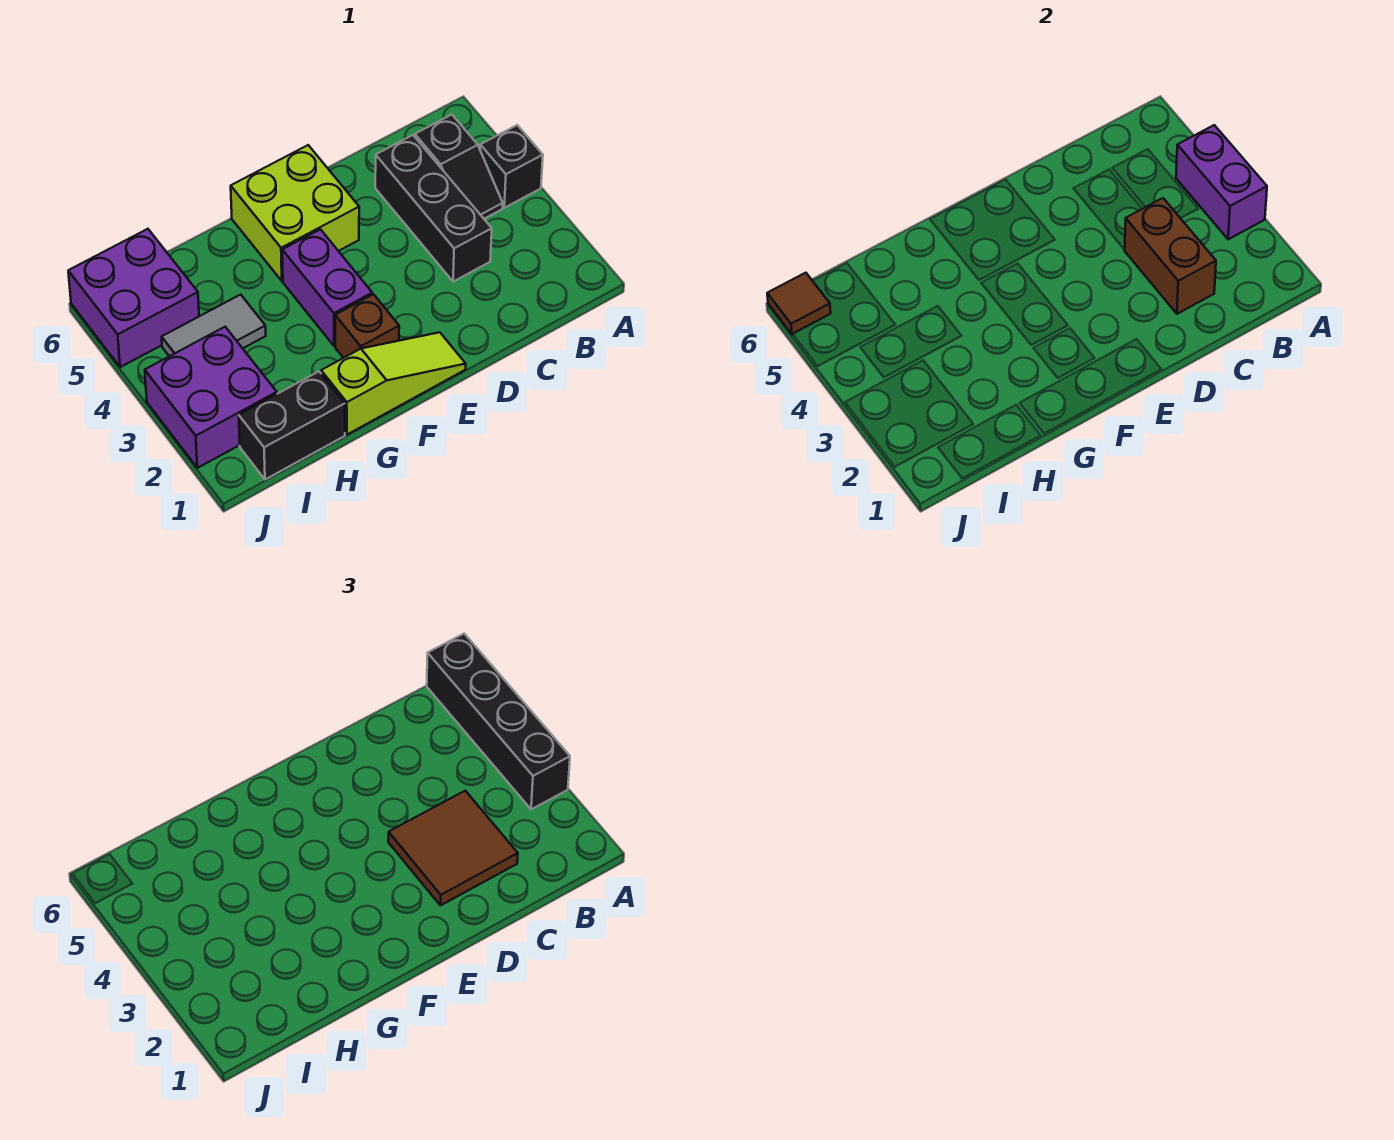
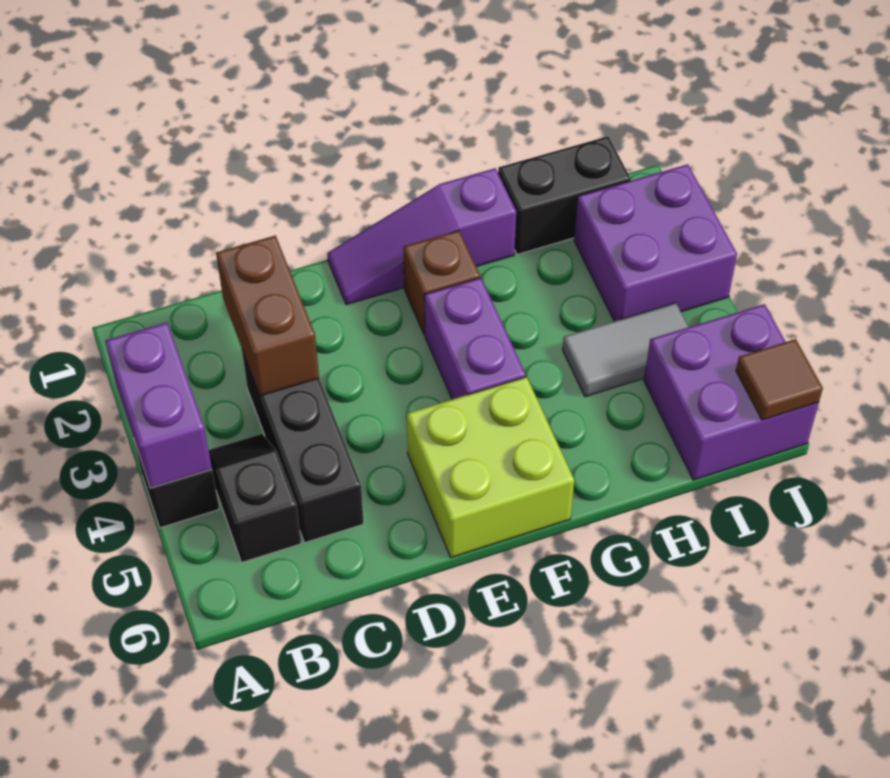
black brick A3:A6 level 3 -> none
brown tile C2:D3 level 3 -> none
lime slope E1:G1 level 1 top G -> purple slope E1:G1 level 1 top G

